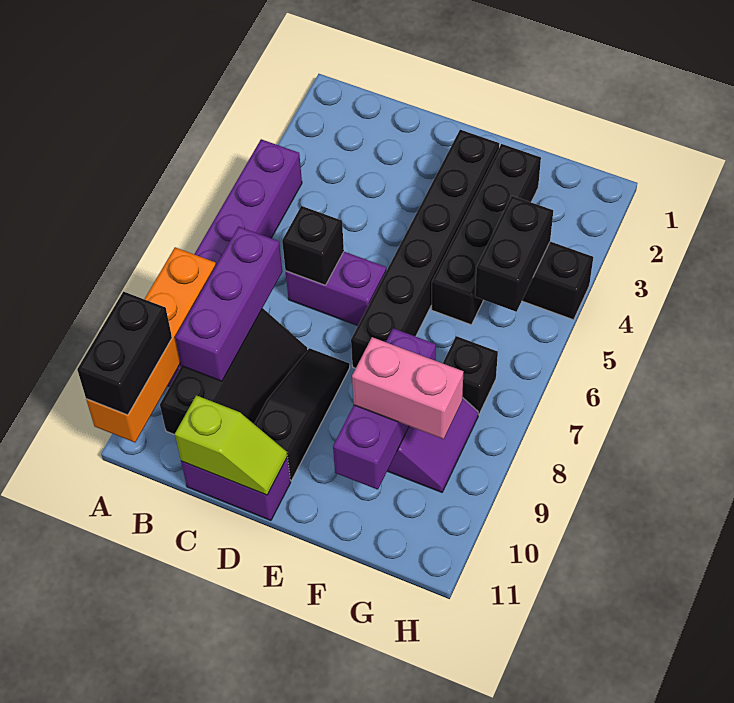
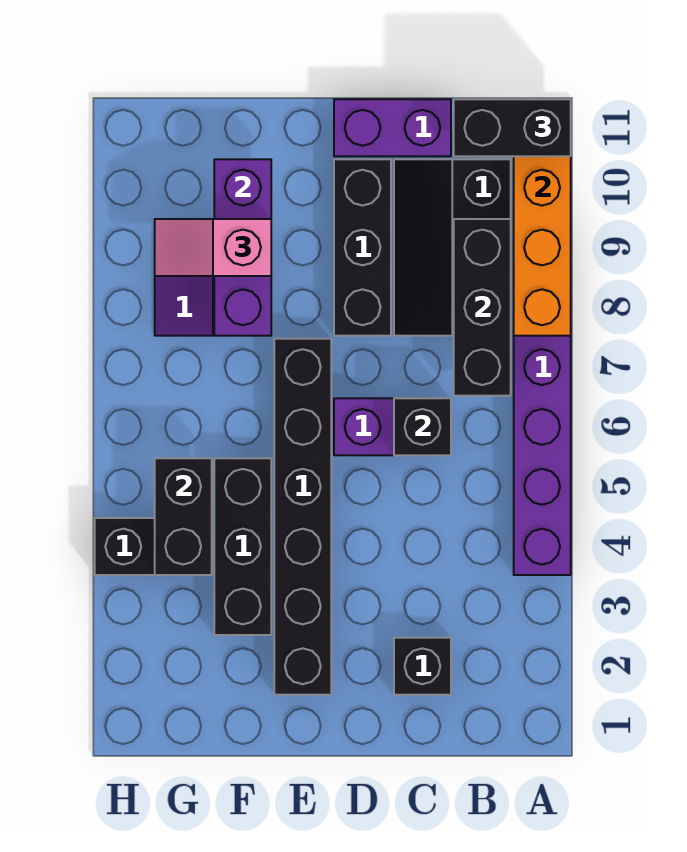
black brick A10:A11 level 3 -> black brick A11:B11 level 3
purple brick B7:B9 level 2 -> black brick B7:B9 level 2
lime slope C11:D11 level 2 top C -> none
black slope D8:D10 level 1 top 10 -> black brick D8:D10 level 1
black brick F2:F5 level 1 -> black brick F3:F5 level 1
pink brick F9:G9 level 3 -> pink slope F9:G9 level 3 top F
black brick G7 level 1 -> black brick C2 level 1

